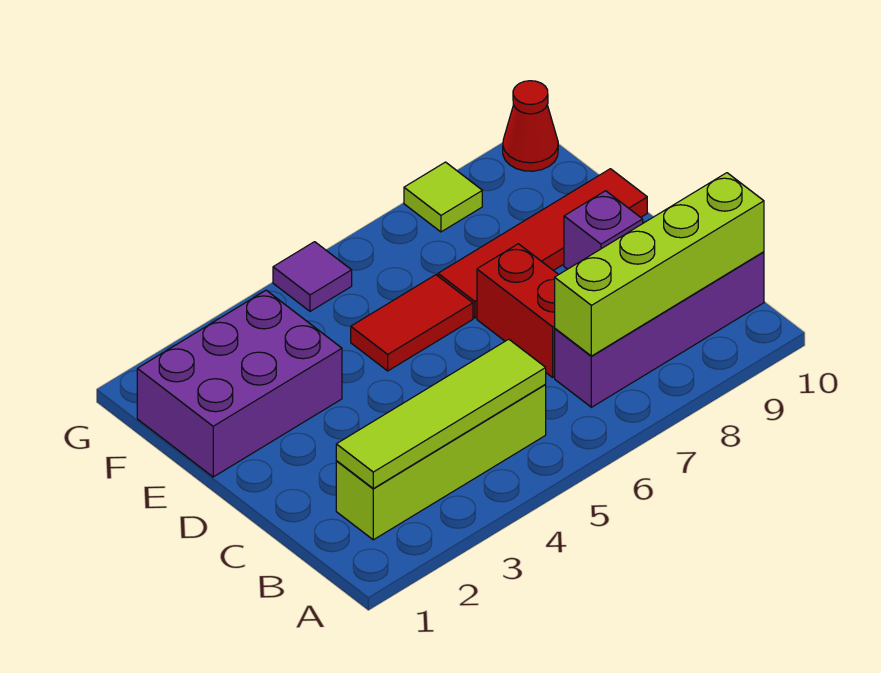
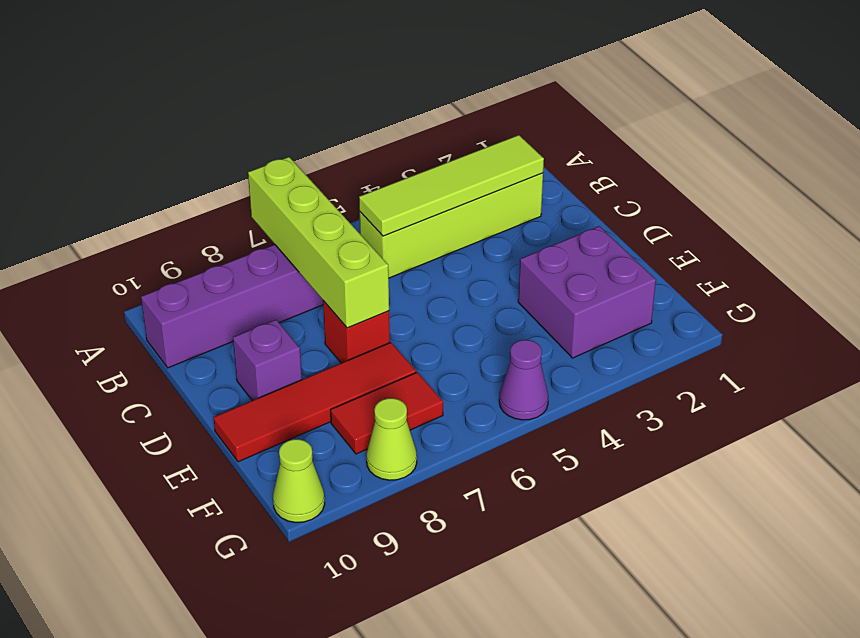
lime brick B7:B10 level 2 -> lime brick A7:D7 level 2
red brick C7:D7 level 1 -> red brick D7 level 1
purple brick E1:F3 level 1 -> purple brick E2:F3 level 1
red tile E5:E6 level 1 -> red tile F7:F8 level 1
purple tile G5 level 1 -> purple cone G5 level 1
lime tile G8 level 1 -> lime cone G8 level 1
red cone G10 level 1 -> lime cone G10 level 1

